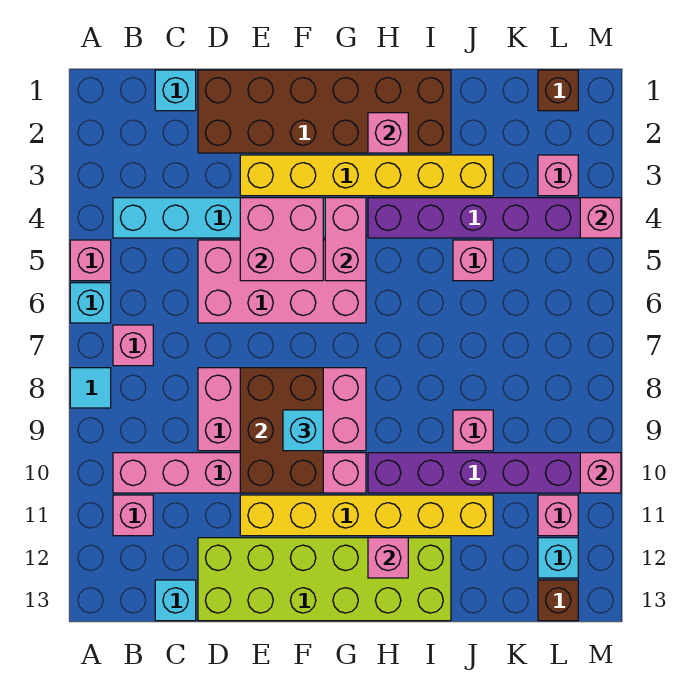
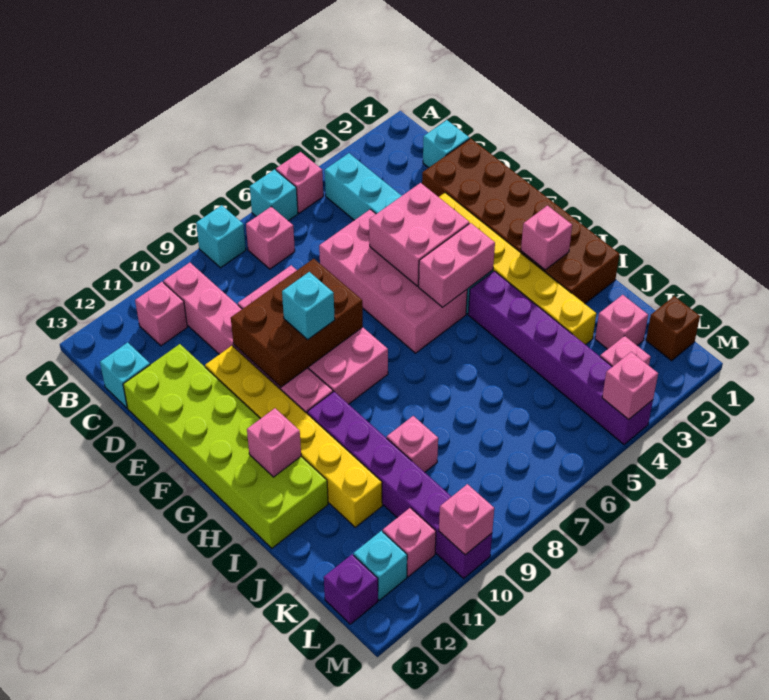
cyan tile A8 level 1 -> cyan brick A8 level 1
pink brick J5 level 1 -> pink brick K2 level 1
brown brick L13 level 1 -> purple brick L13 level 1

